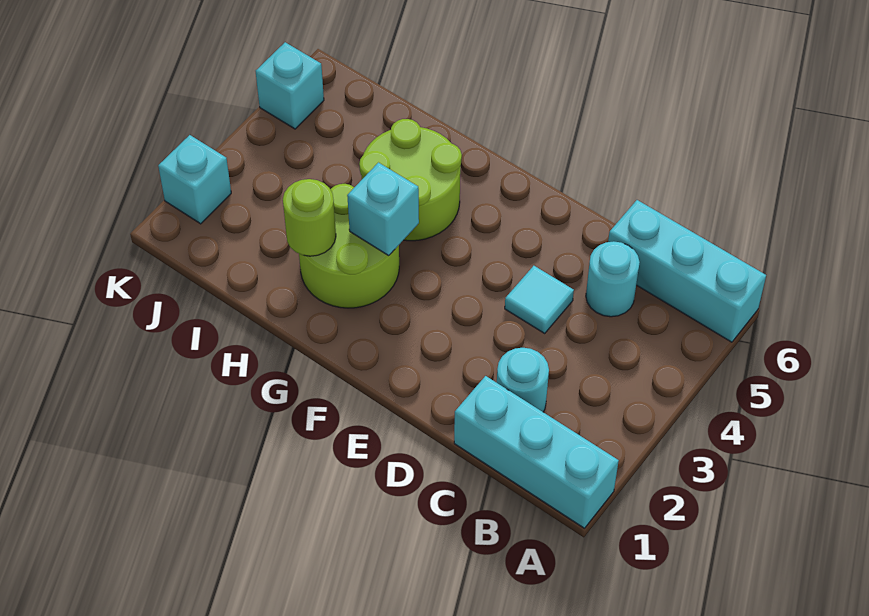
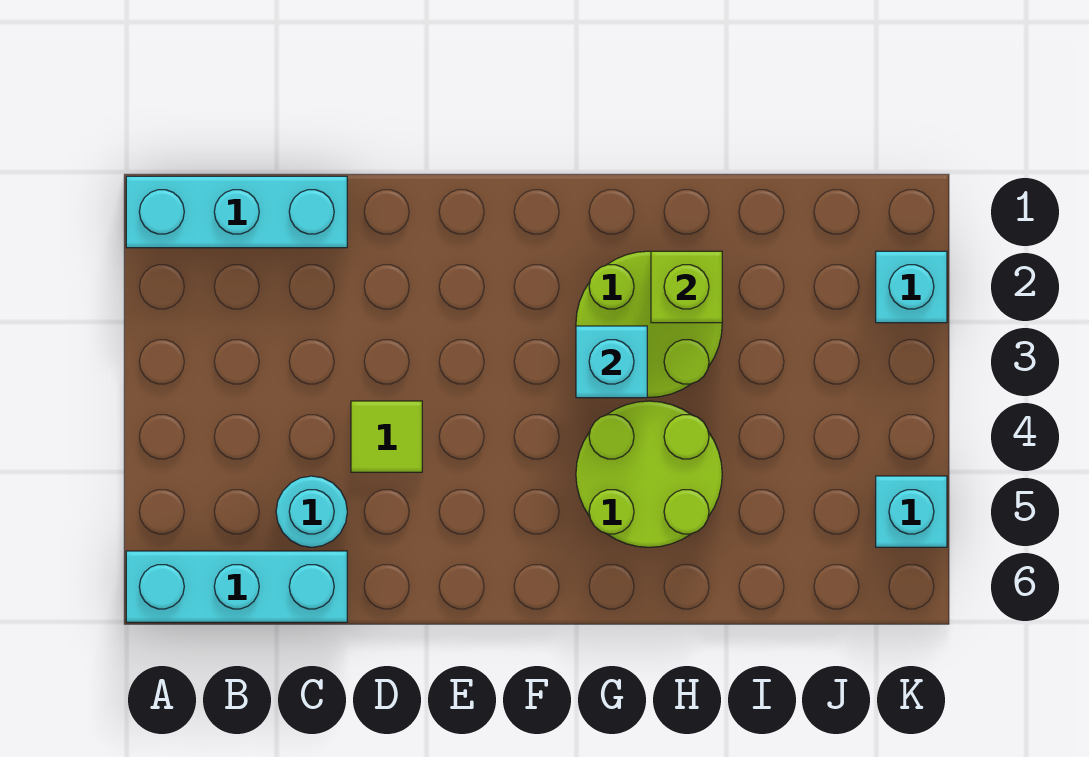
cyan round brick C2 level 1 -> none
cyan tile D4 level 1 -> lime tile D4 level 1
lime round brick H2 level 2 -> lime brick H2 level 2

